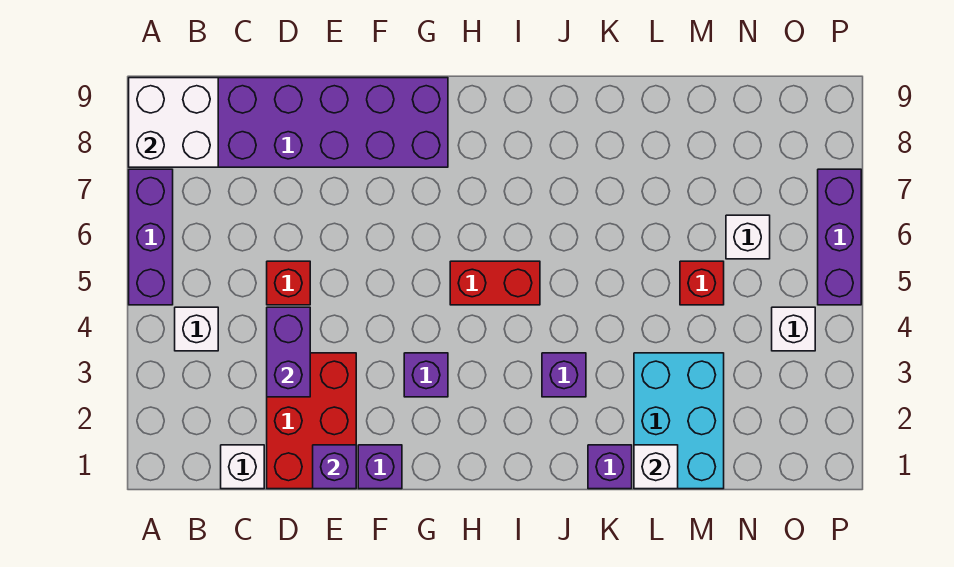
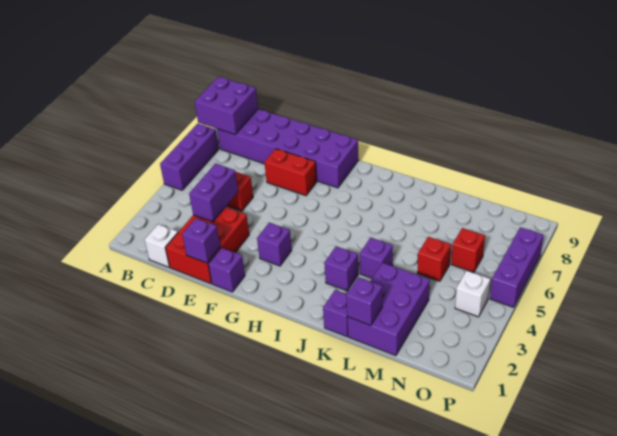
white brick A8:B9 level 2 -> purple brick A8:B9 level 2
white brick B4 level 1 -> none
red brick H5:I5 level 1 -> red brick E7:F7 level 1
none -> purple brick K4 level 1
cyan brick L1:M3 level 1 -> purple brick L1:M3 level 1
white brick L1 level 2 -> purple brick L1 level 2
white brick N6 level 1 -> red brick N6 level 1

